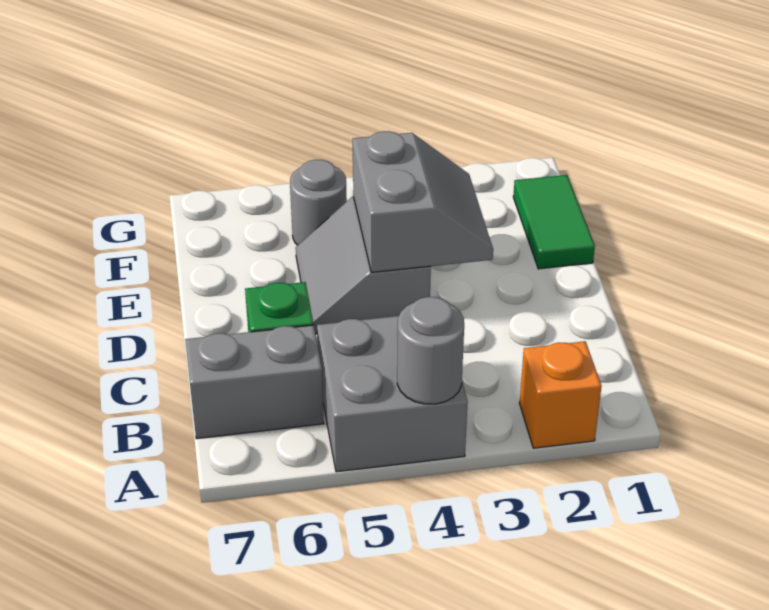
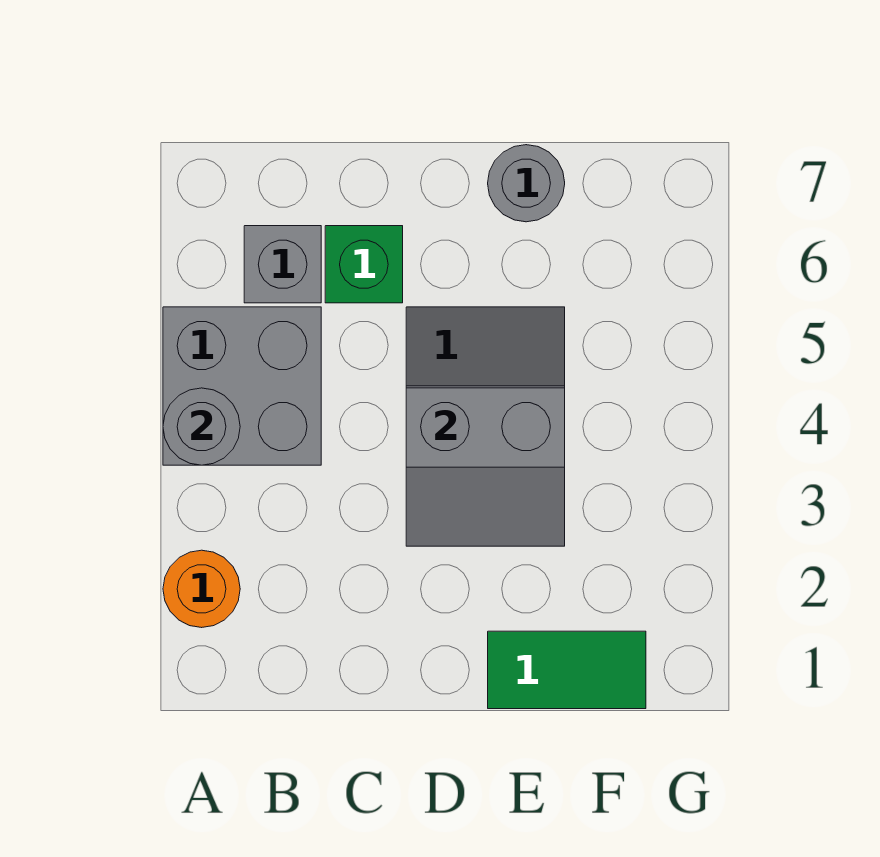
orange brick A2 level 1 -> orange round brick A2 level 1
grey brick B6:B7 level 1 -> grey brick B6 level 1
grey round brick F5 level 1 -> grey round brick E7 level 1

